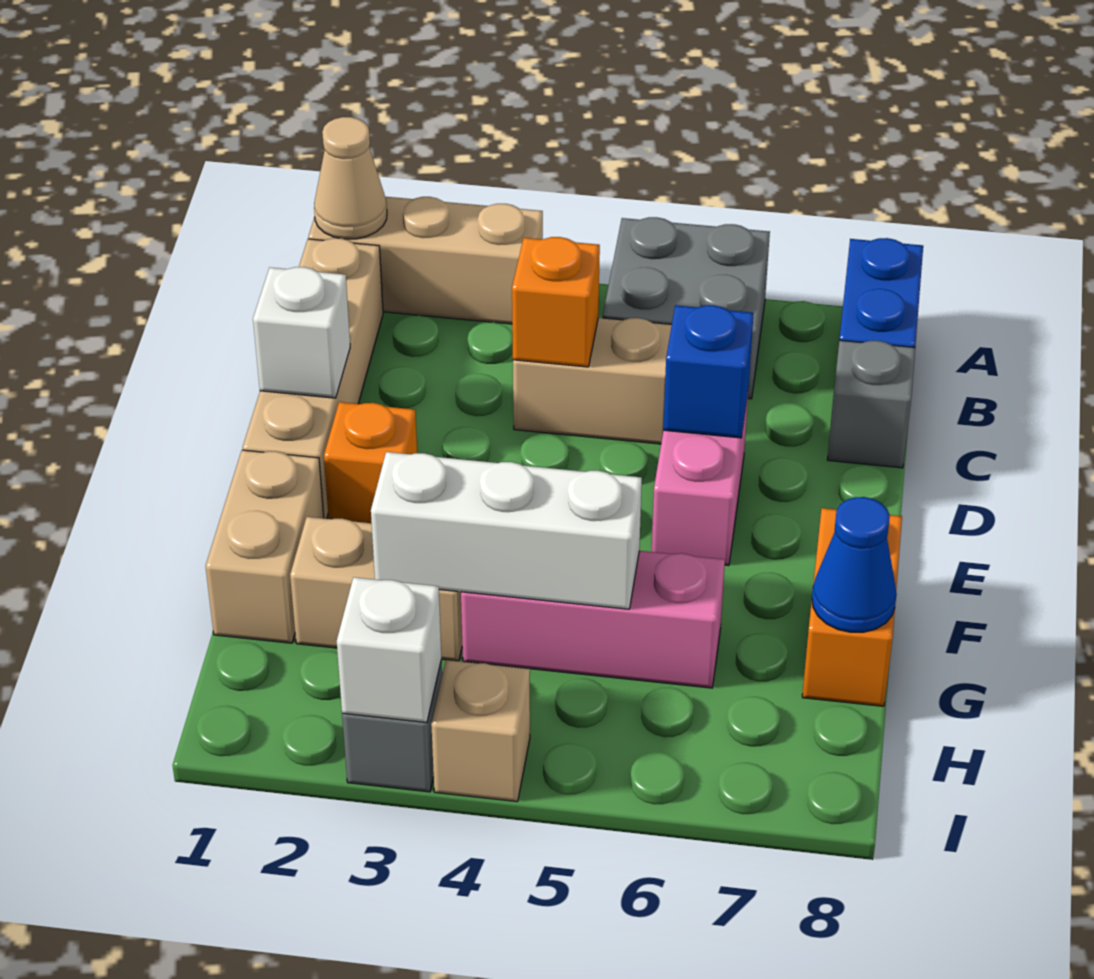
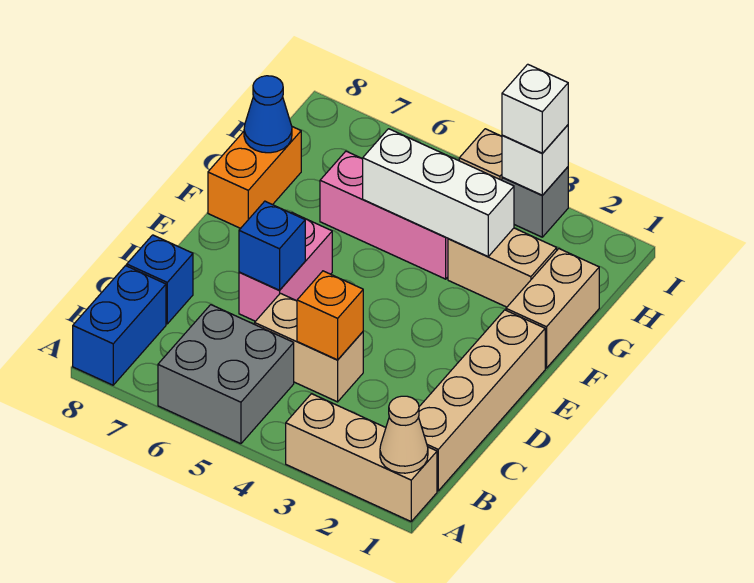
grey brick C8 level 1 -> blue brick C8 level 1
white brick D1 level 2 -> white brick I3 level 3
orange brick E2 level 1 -> none

